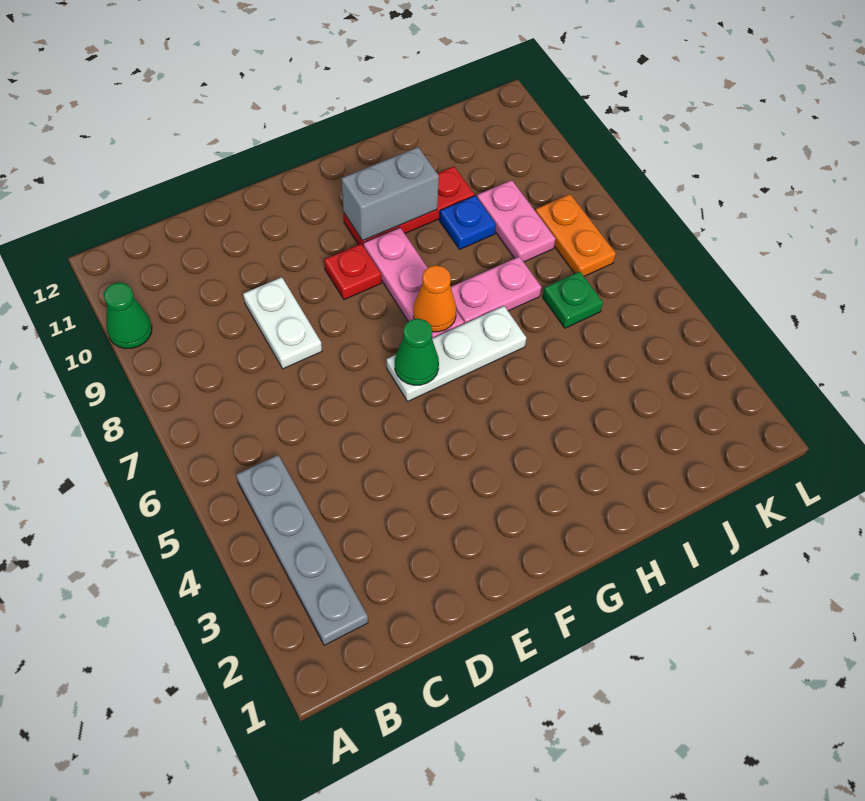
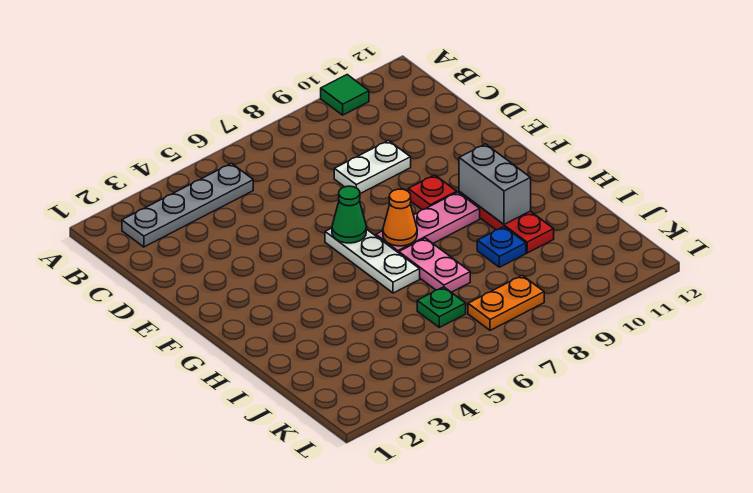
green cone A10 level 1 -> green tile A10 level 1
pink plate J8:J9 level 1 -> none

